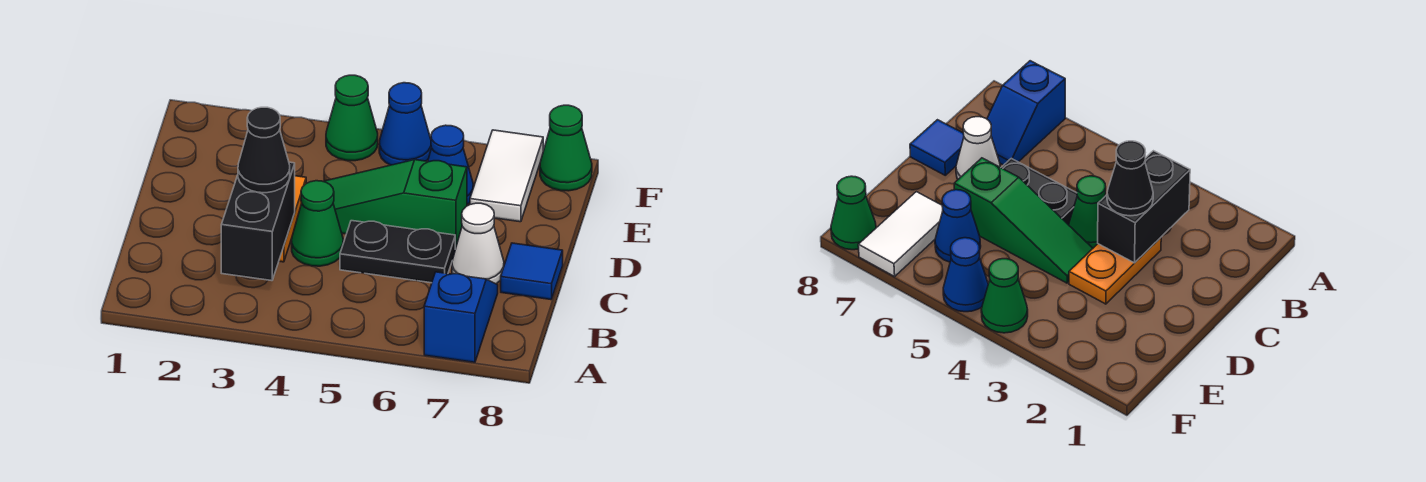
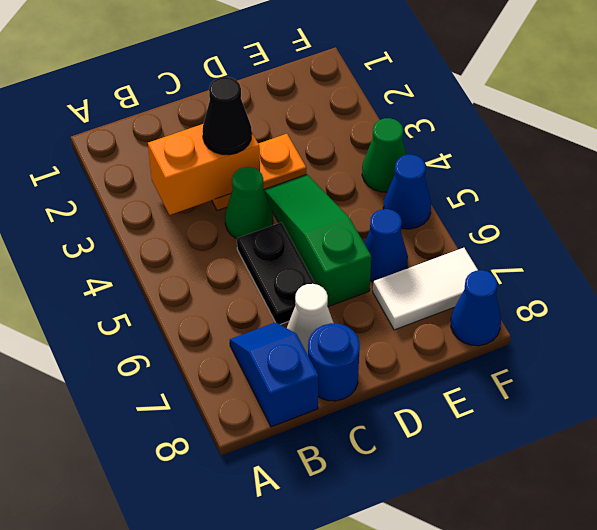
blue slope A7:B7 level 1 top A -> blue slope B7:B8 level 1 top 8
black brick B3:C3 level 2 -> orange brick B3:C3 level 2
blue tile C8 level 1 -> blue round brick C8 level 1
green cone F8 level 1 -> blue cone F8 level 1

